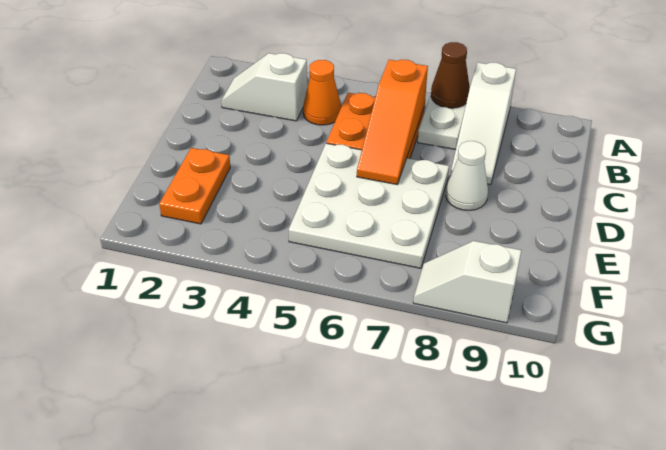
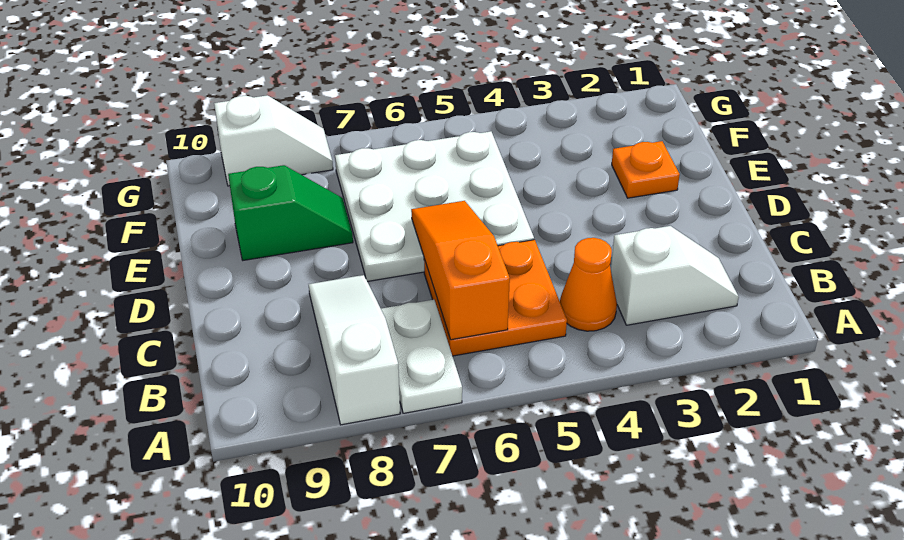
brown cone A7 level 2 -> none
white cone D8 level 1 -> none
orange plate E2:F2 level 1 -> orange plate E2 level 1
none -> green slope E8:E9 level 1 top 9

